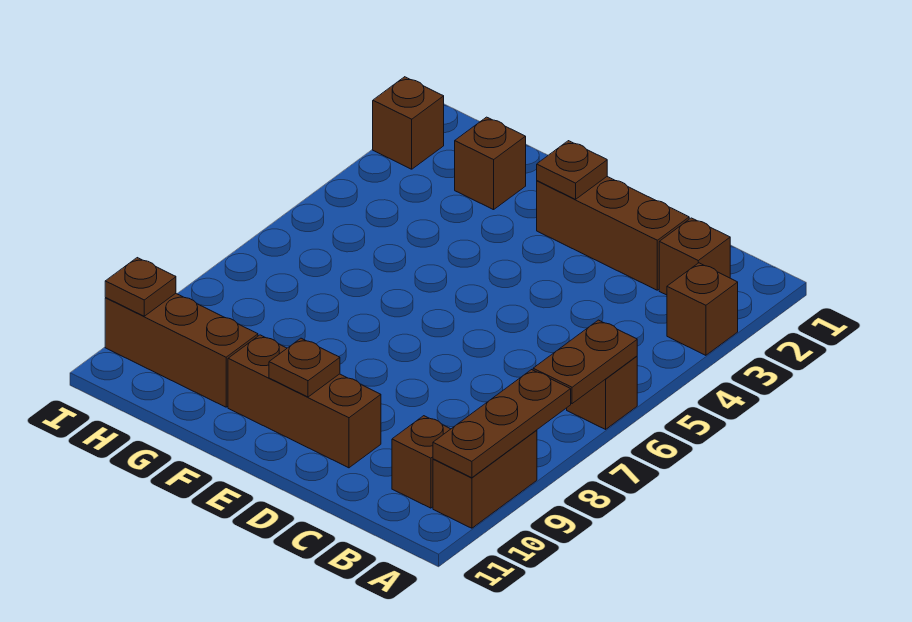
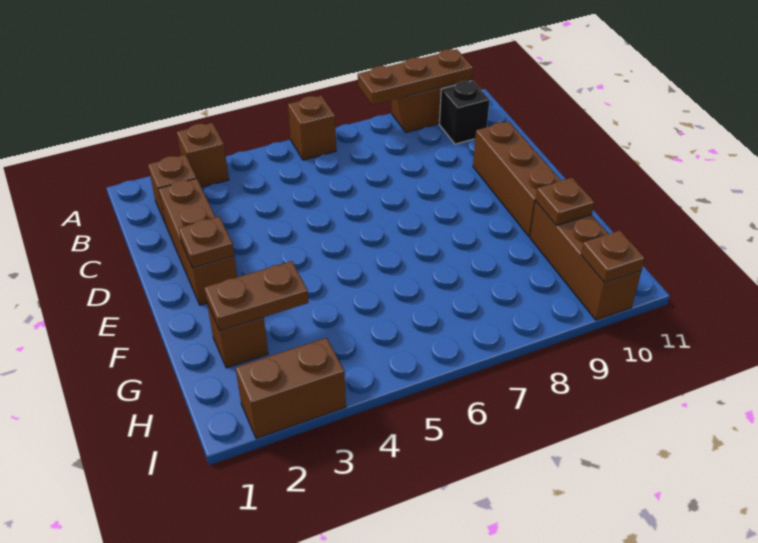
brown plate A6:A7 level 2 -> brown plate G2:G3 level 2
brown brick B10 level 1 -> black brick B10 level 1
brown plate E10 level 2 -> brown plate G10 level 2
brown brick I2 level 1 -> brown brick I2:I3 level 1

